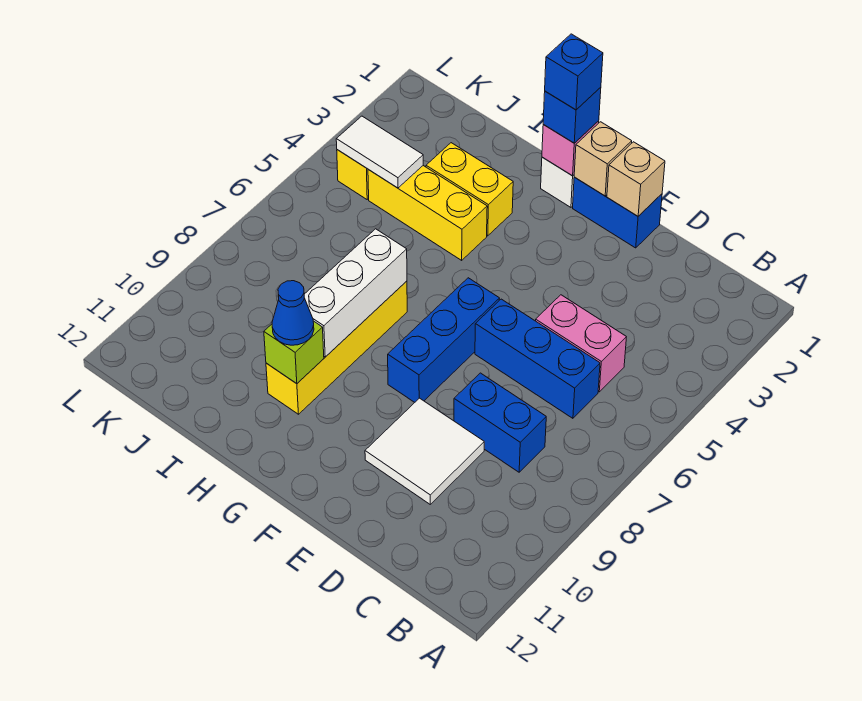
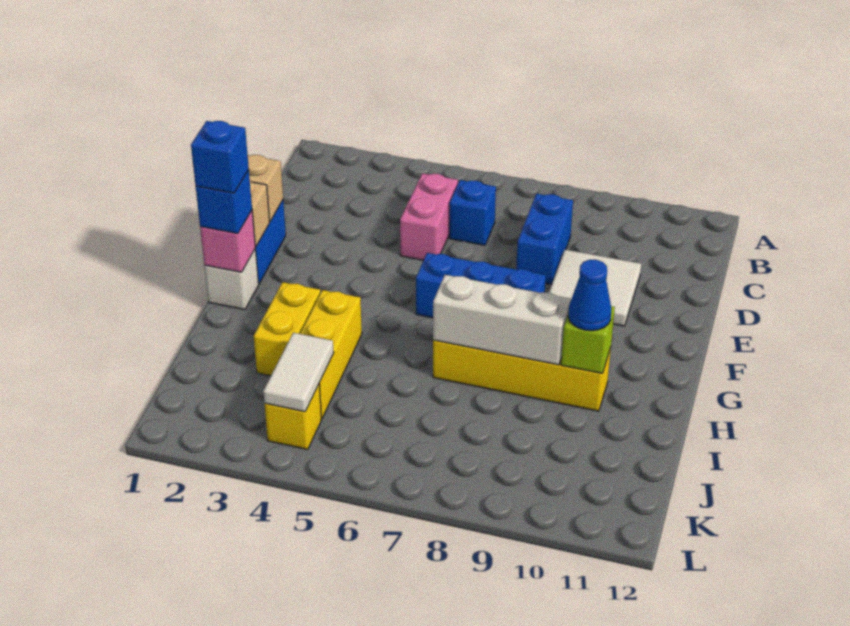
blue brick C6:E6 level 1 -> blue brick C6 level 1

